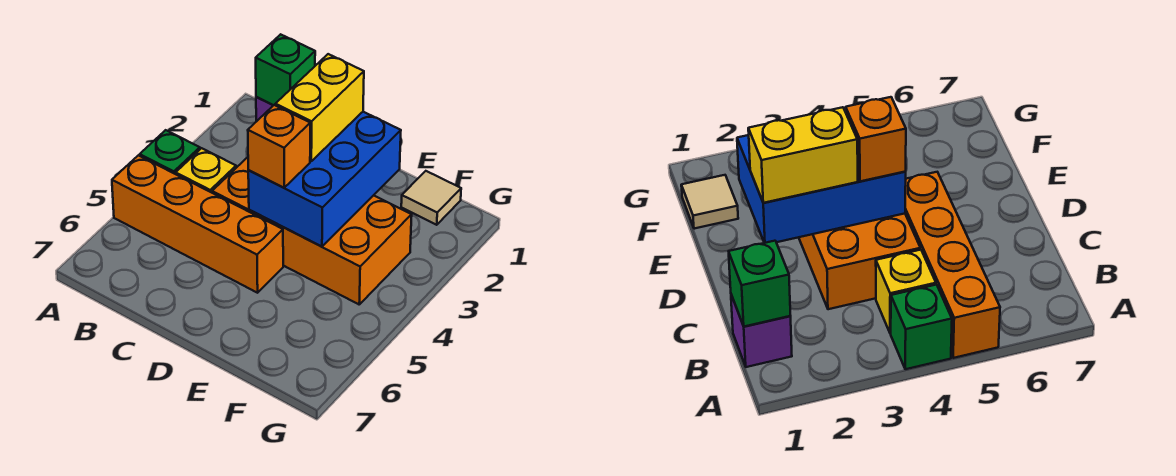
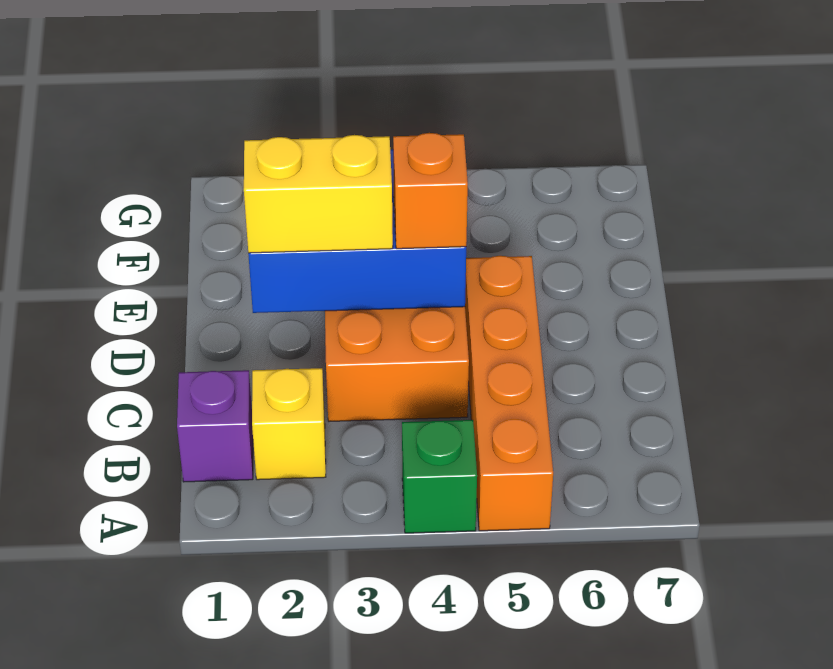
green brick B1 level 2 -> none
yellow brick B4 level 1 -> yellow brick B2 level 1
tan tile F1 level 1 -> none

